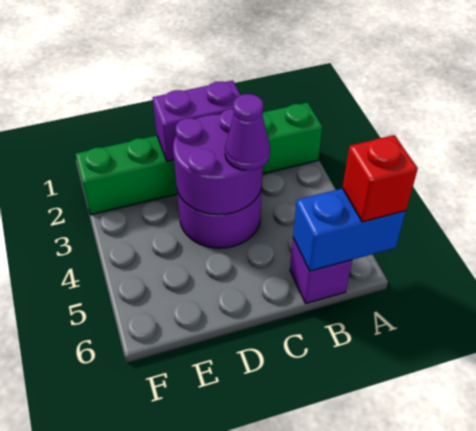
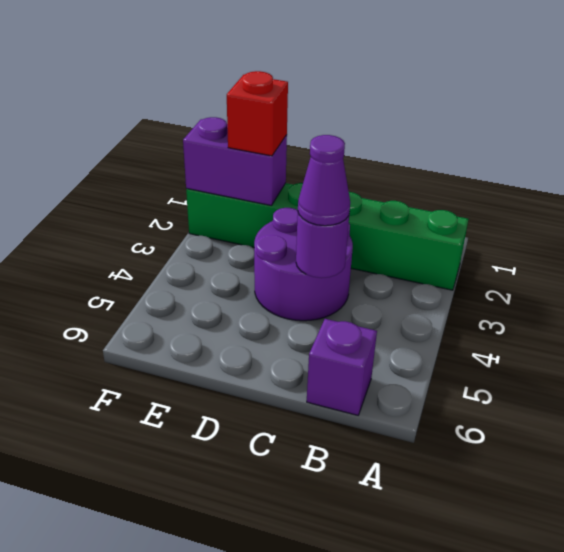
blue brick A6:B6 level 2 -> none
red brick A6 level 3 -> red brick E2 level 3
purple brick C2:D2 level 2 -> purple brick E2:F2 level 2
purple round brick C3:D4 level 2 -> purple round brick C4 level 2

